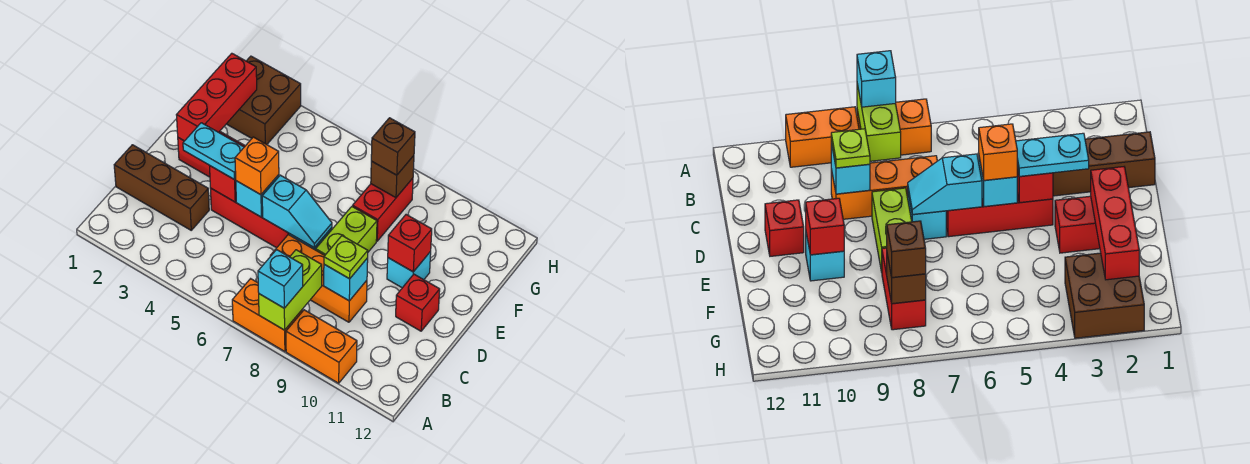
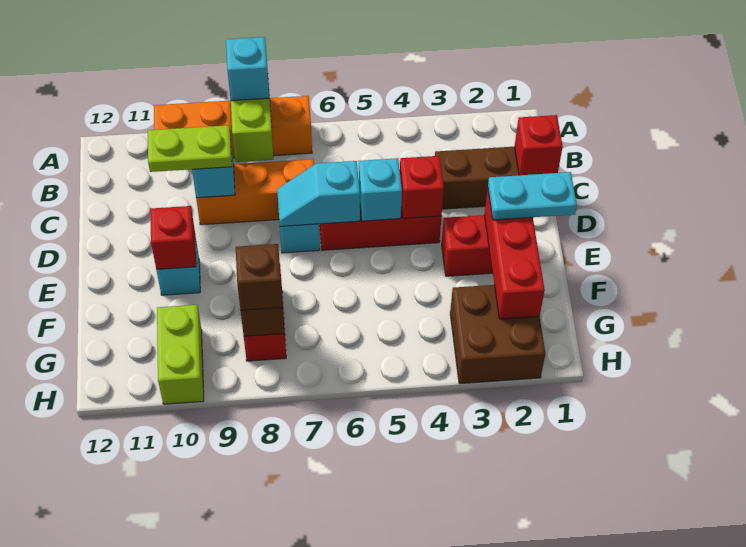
lime plate C9 level 3 -> lime plate C9:C10 level 3
cyan plate D3:D4 level 3 -> cyan plate E1:E2 level 3
orange brick D5 level 3 -> none
lime brick D8:E8 level 1 -> lime brick G10:H10 level 1
red brick D11 level 1 -> red brick C1 level 2

